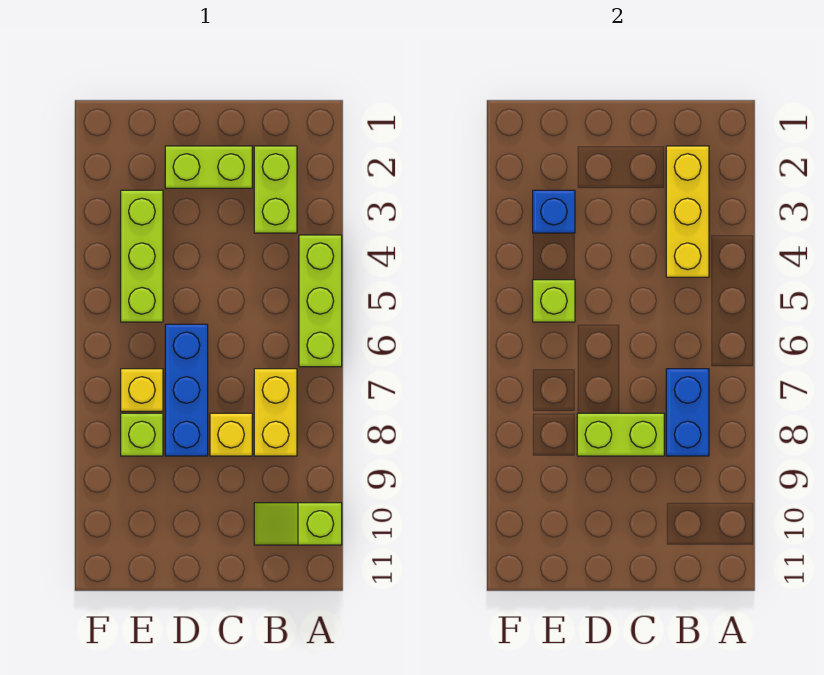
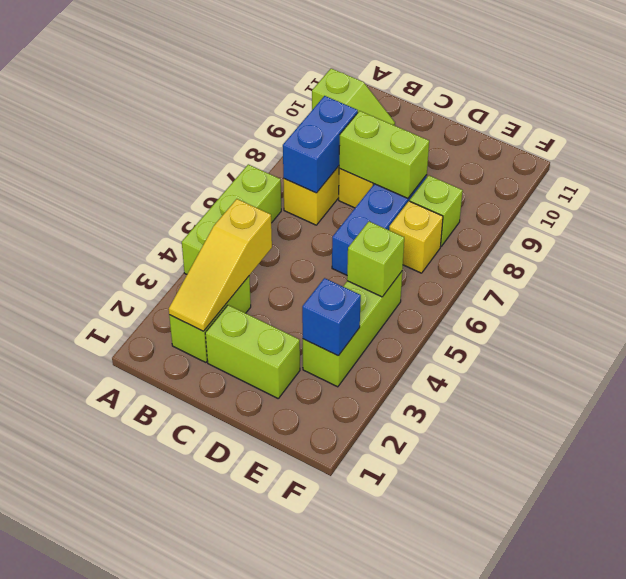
yellow brick B2:B4 level 2 -> yellow slope B2:B4 level 2 top 4

